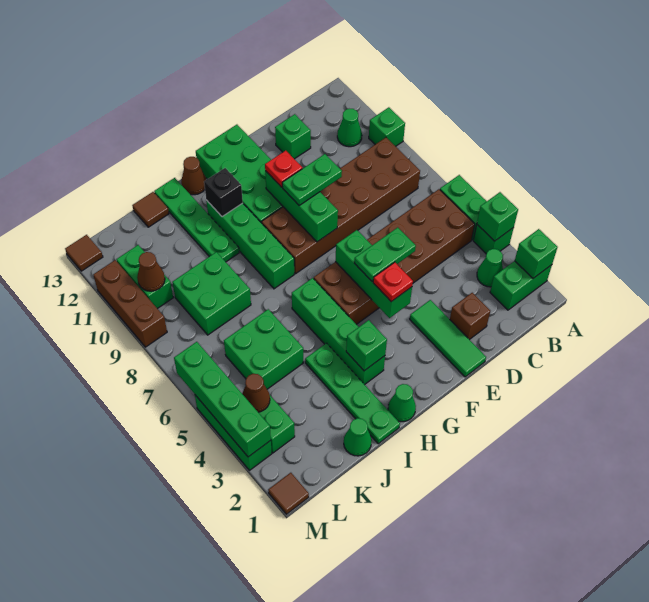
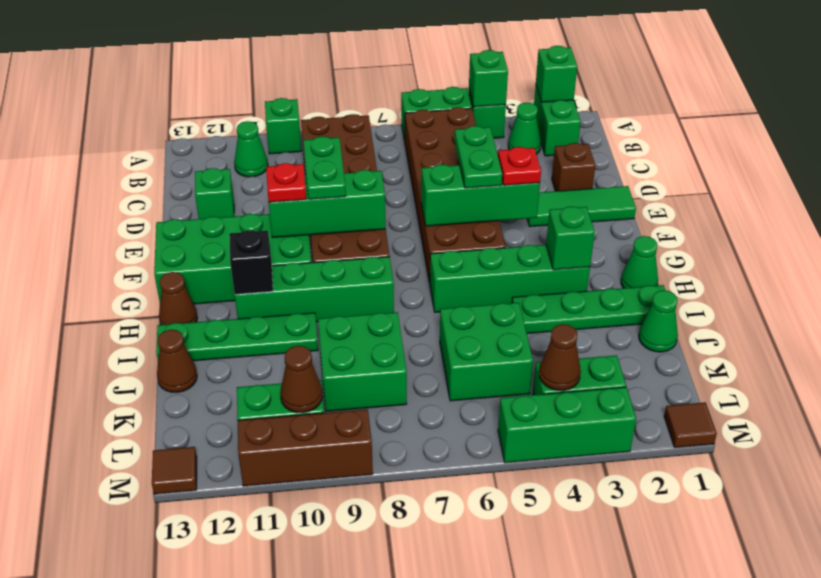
brown tile J13 level 1 -> brown cone J13 level 1
green brick M3:M6 level 2 -> none

